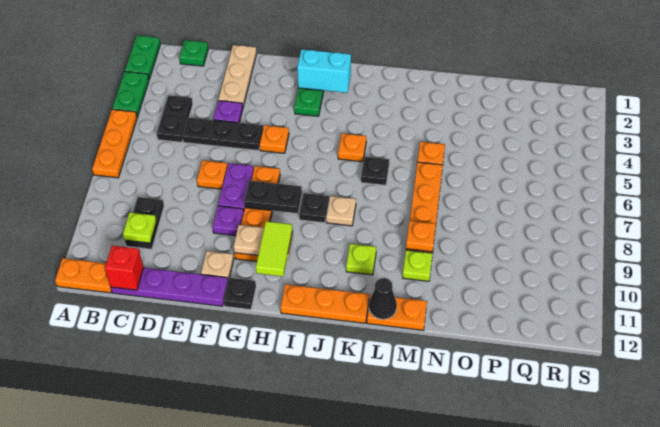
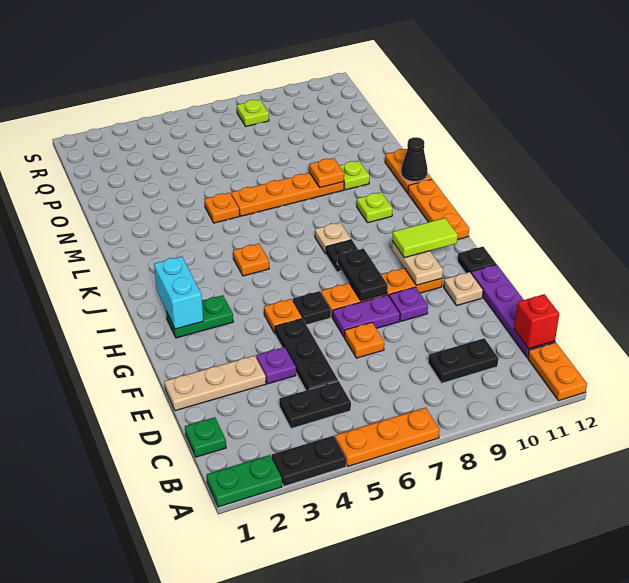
green plate A3:A4 level 1 -> black plate A3:A4 level 1
lime plate C10 level 2 -> lime plate R8 level 1
black plate K6 level 1 -> black plate G6 level 1

